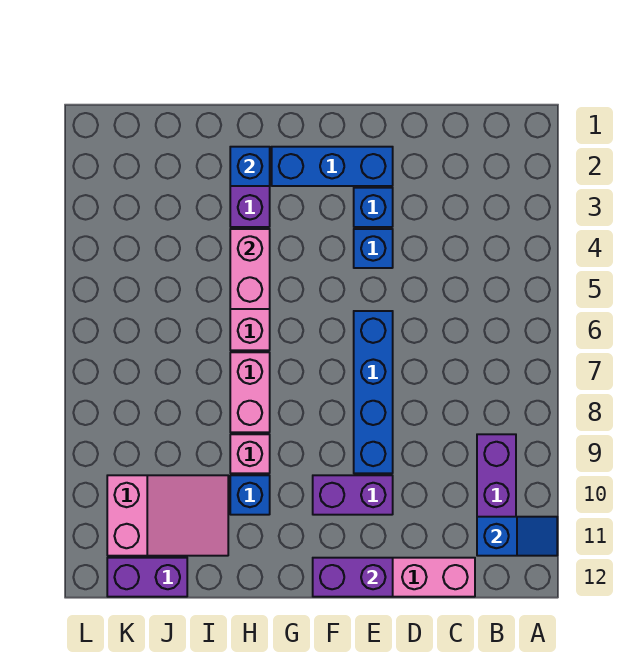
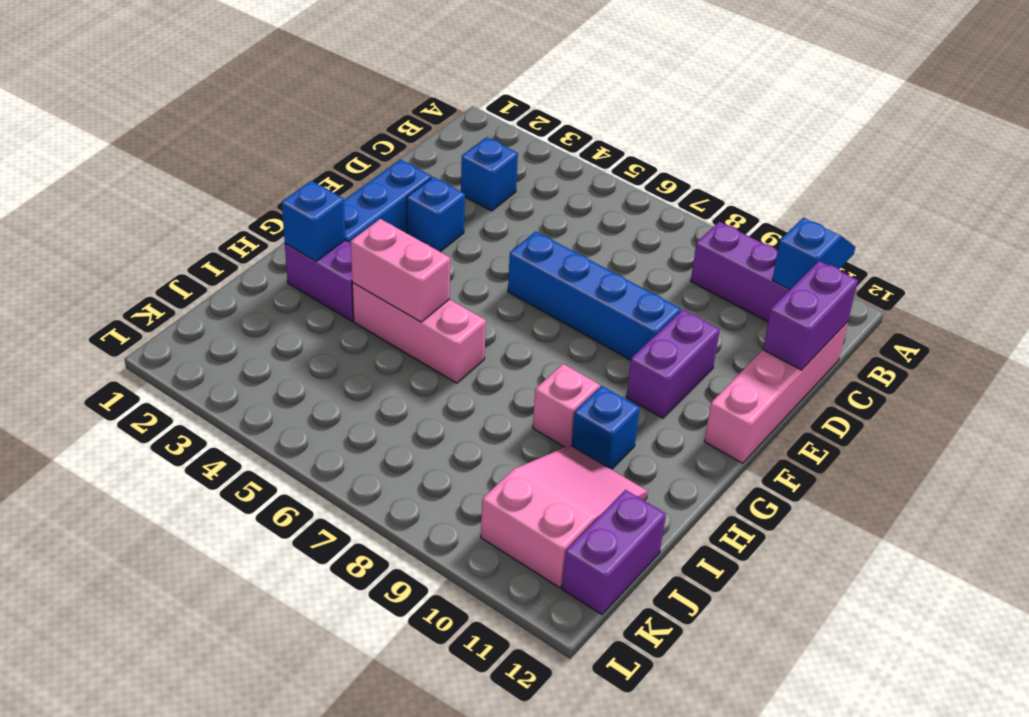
blue brick E4 level 1 -> blue brick C3 level 1
purple brick E12:F12 level 2 -> purple brick C12:D12 level 2
pink brick H7:H8 level 1 -> none

